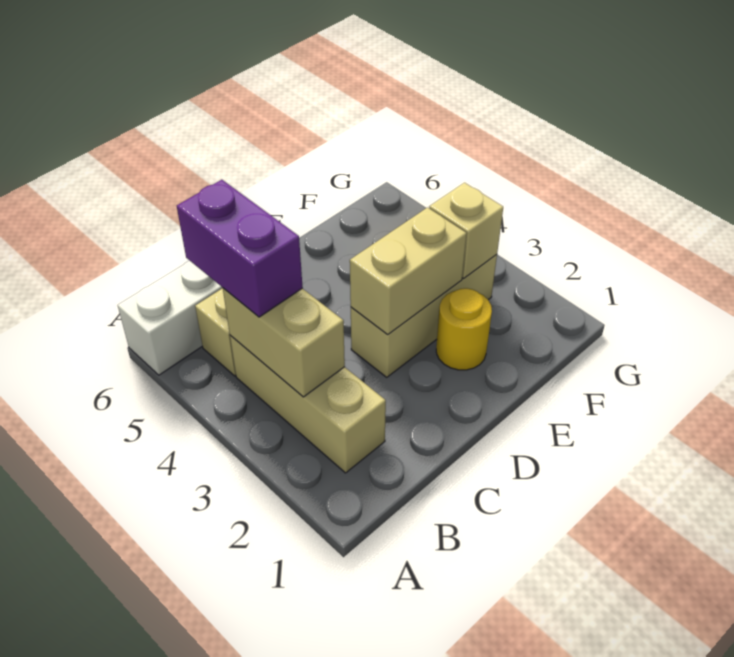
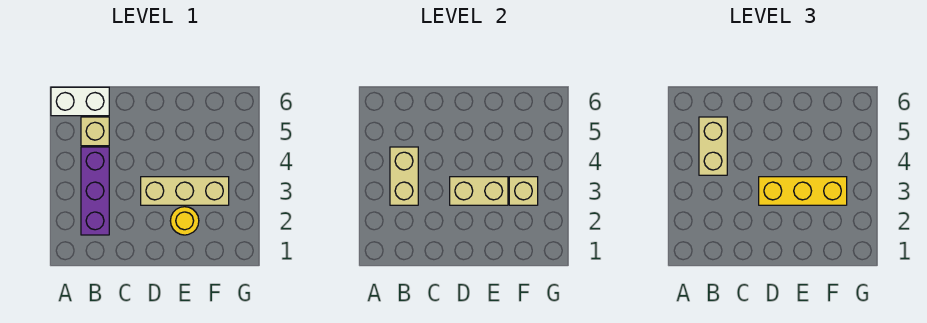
tan brick B2:B4 level 1 -> purple brick B2:B4 level 1
purple brick B4:B5 level 3 -> tan brick B4:B5 level 3
none -> yellow brick D3:F3 level 3

